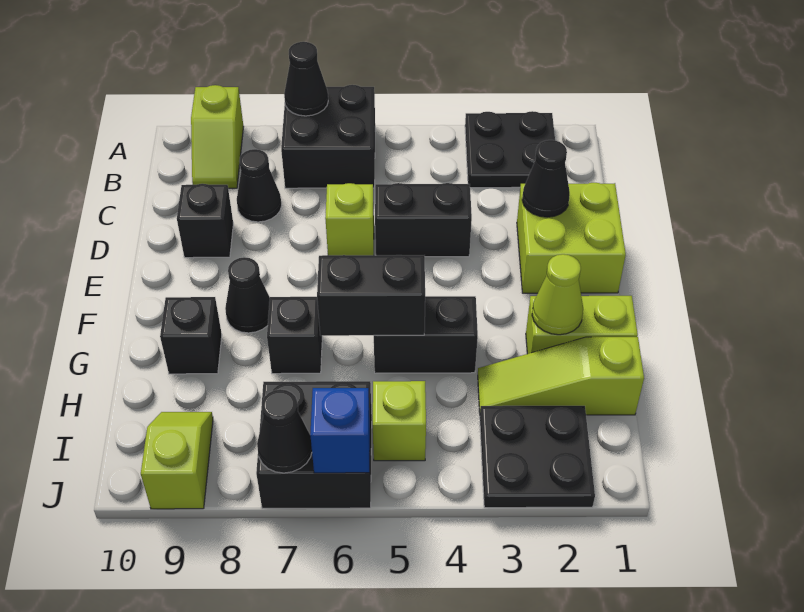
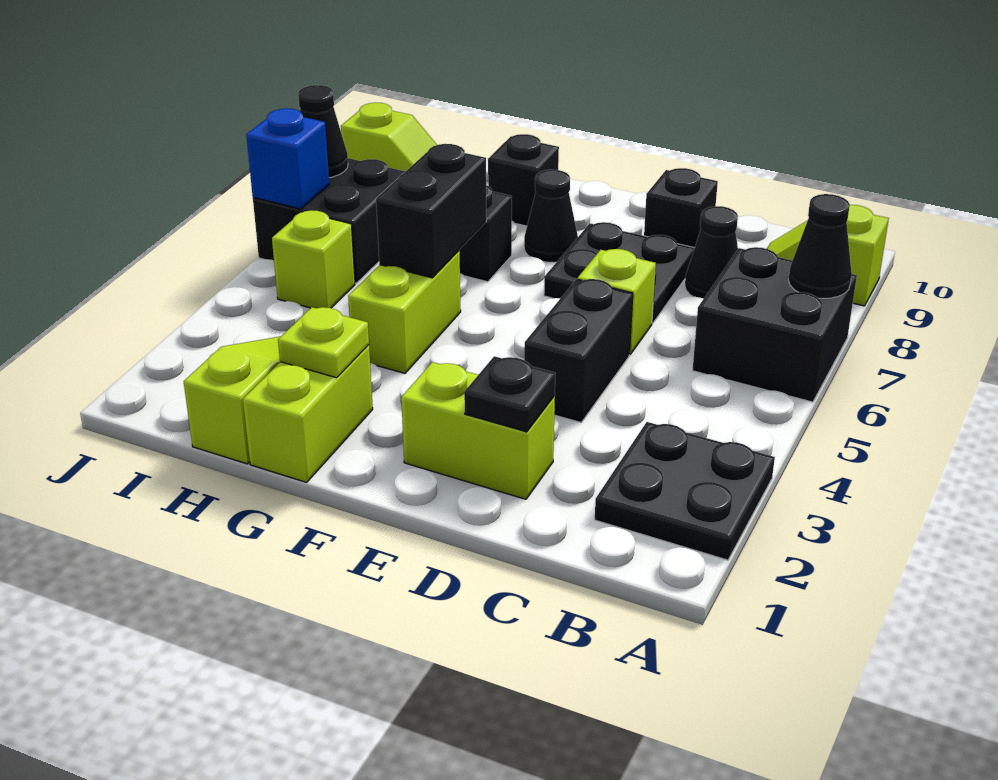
lime brick D1:E2 level 1 -> lime brick D2:E2 level 1
black cone D2 level 2 -> black plate D2 level 2
lime cone G2 level 2 -> lime plate G2 level 2
black brick G4:G5 level 1 -> lime brick G4:G5 level 1
black plate I2:J3 level 1 -> black plate D7:E8 level 1

